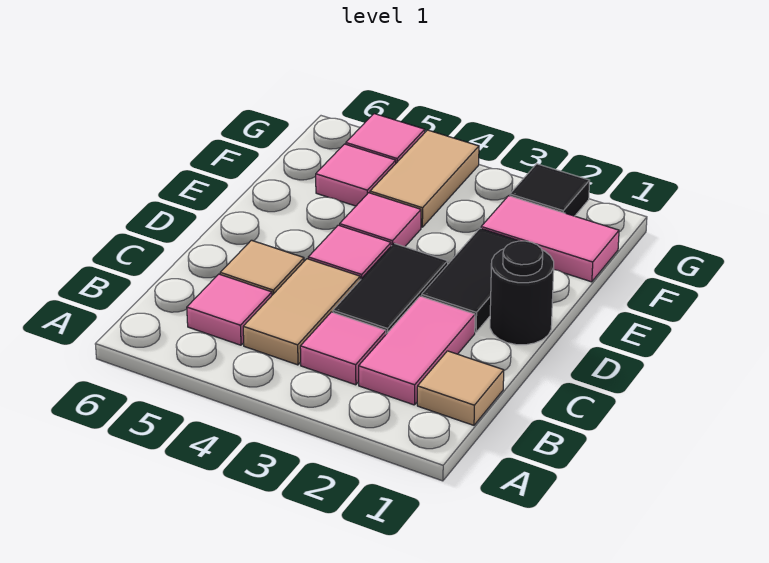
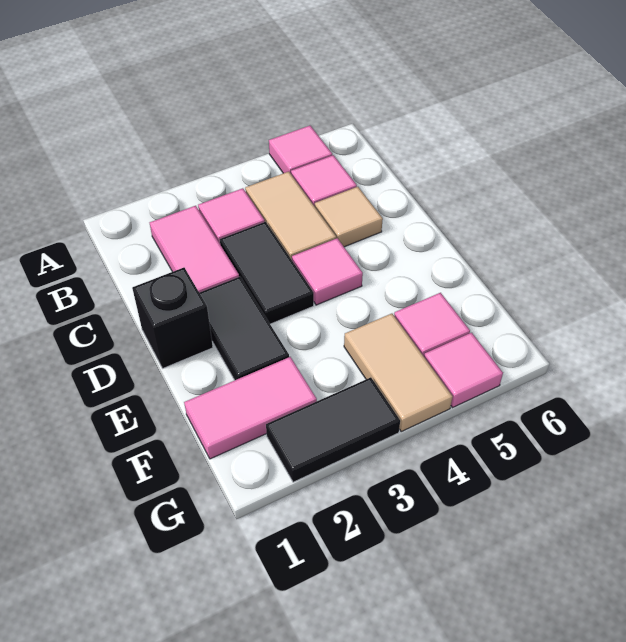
tan tile B1 level 1 -> none
black round brick D1 level 1 -> black brick D1 level 1
pink tile E4 level 1 -> pink tile A5 level 1
black tile G2 level 1 -> black tile G2:G3 level 1

